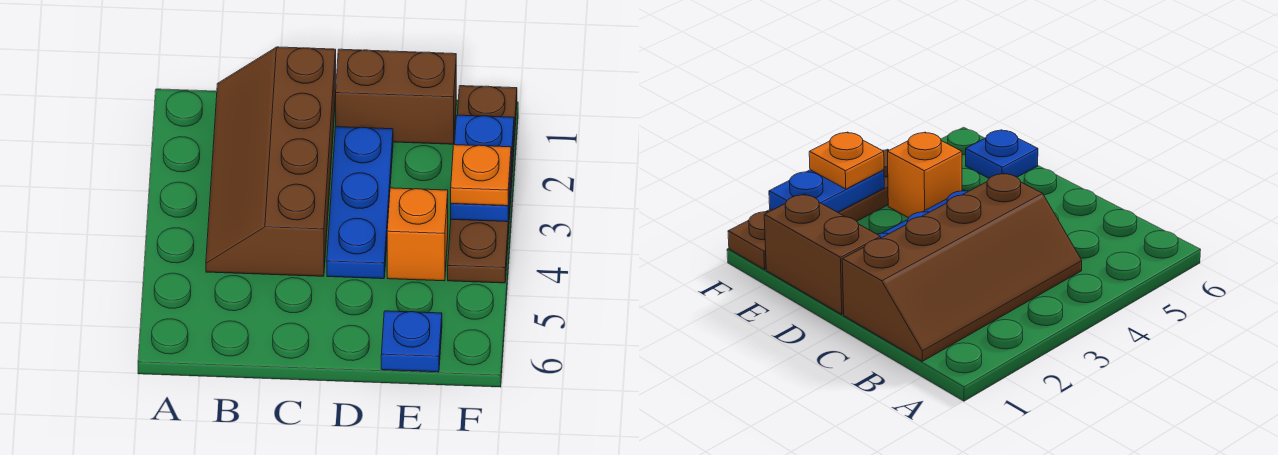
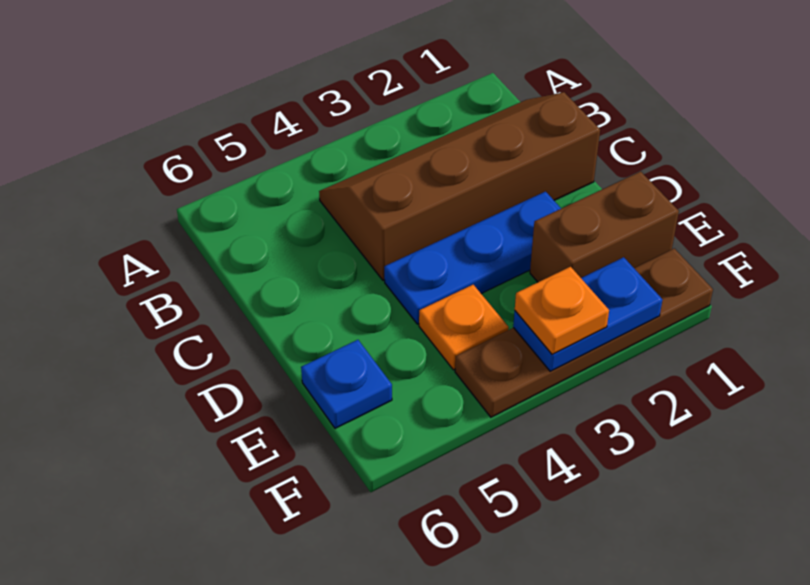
brown brick D1:E1 level 1 -> brown brick E1:E2 level 1
orange brick E4 level 1 -> orange plate E4 level 1

